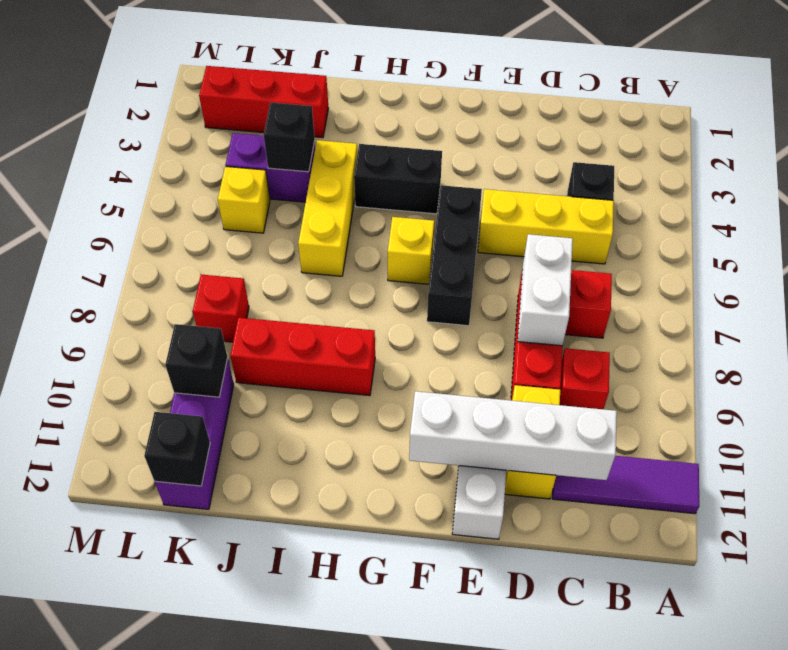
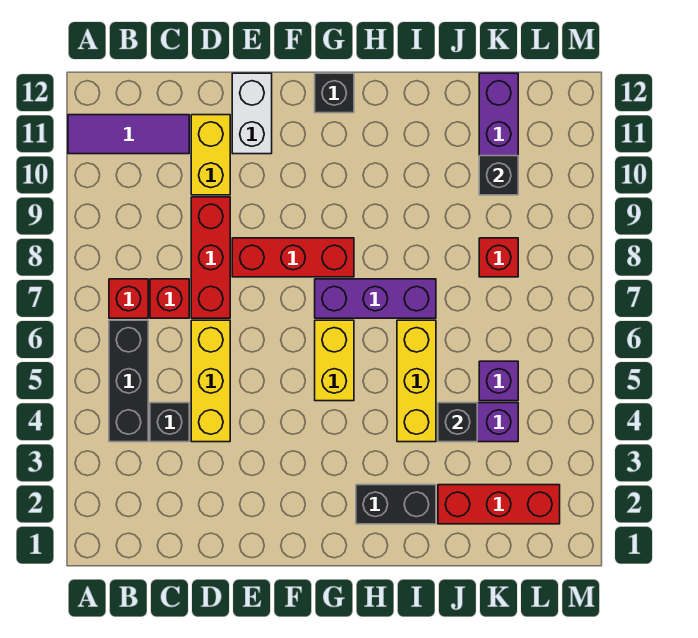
yellow brick C5:E5 level 1 -> yellow brick D4:D6 level 1
red brick C9 level 1 -> red brick B7 level 1
white brick C11:F11 level 2 -> none
white brick D7:D8 level 2 -> none
black brick F5:F7 level 1 -> black brick B4:B6 level 1
black brick G4:H4 level 1 -> black brick H2:I2 level 1
yellow brick G6 level 1 -> yellow brick G5:G6 level 1
none -> purple brick G7:I7 level 1
red brick H9:J9 level 1 -> red brick E8:G8 level 1
yellow brick K5 level 1 -> purple brick K5 level 1
black brick K12 level 2 -> black brick G12 level 1

